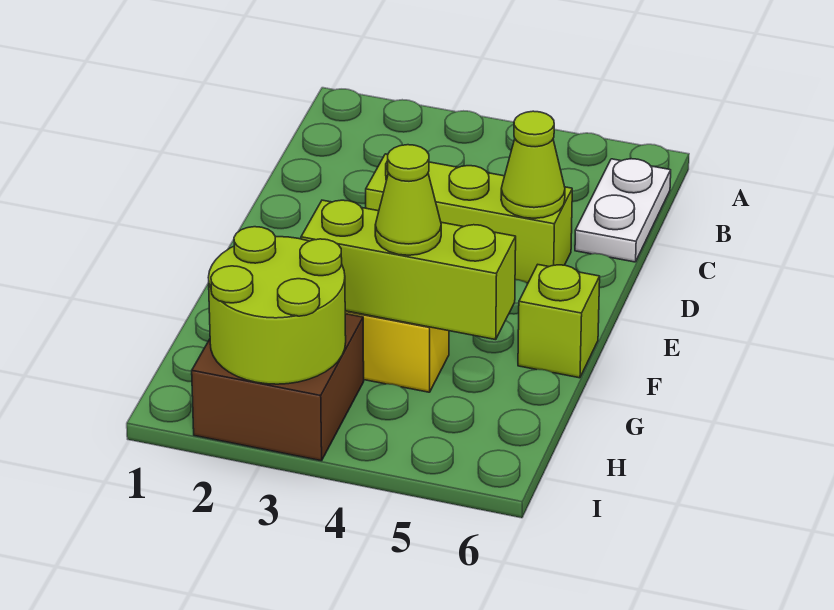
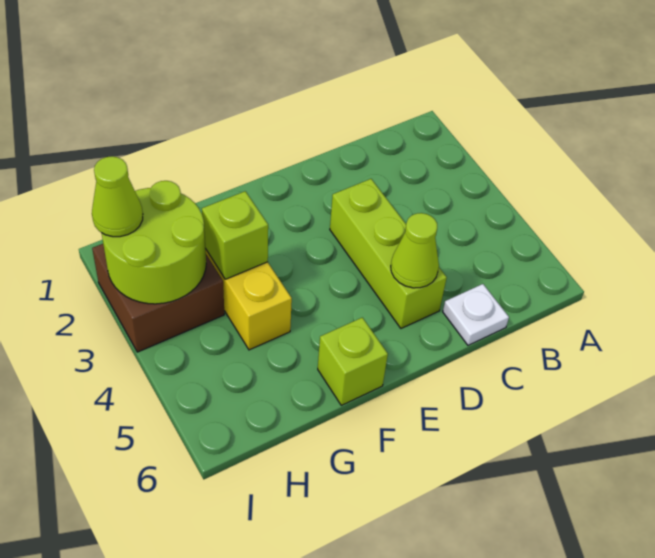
white plate B6:C6 level 1 -> white plate C6 level 1
lime brick G3:G5 level 2 -> lime brick G3 level 2
lime cone G4 level 3 -> lime cone I2 level 3

